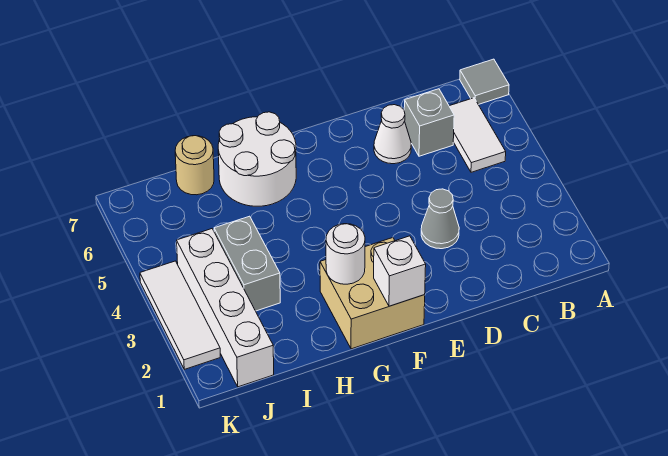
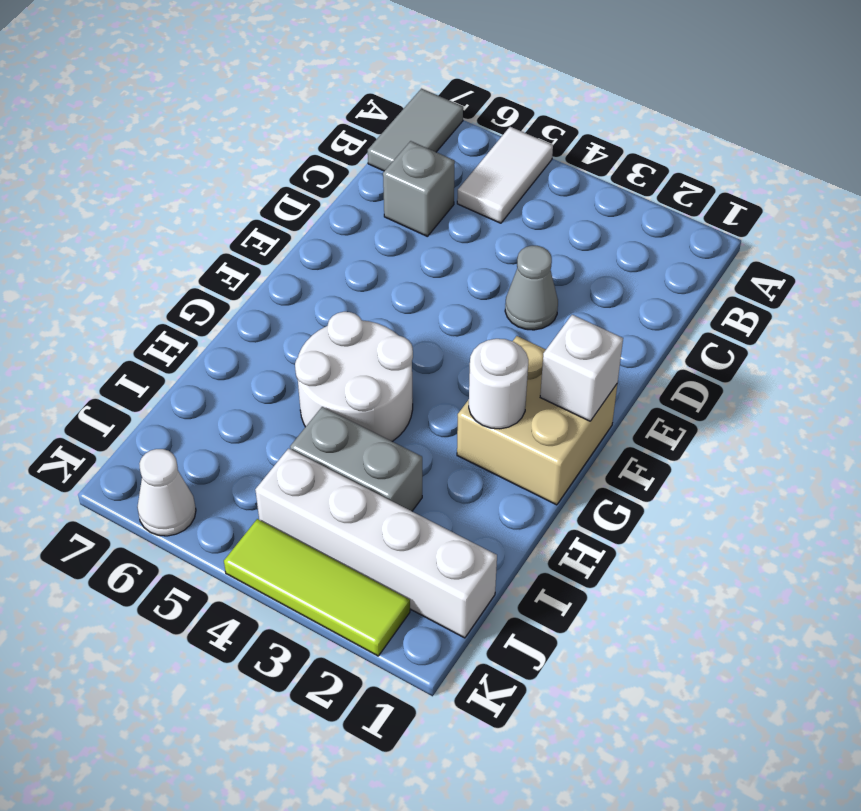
grey tile A7 level 1 -> grey tile A7:B7 level 1
white tile B5:B6 level 1 -> white tile A5:B5 level 1
white cone D6 level 1 -> white cone K6 level 1
white round brick G6:H7 level 1 -> white round brick G4:H5 level 1
tan round brick I7 level 1 -> none
white tile K2:K4 level 1 -> lime tile K2:K4 level 1

